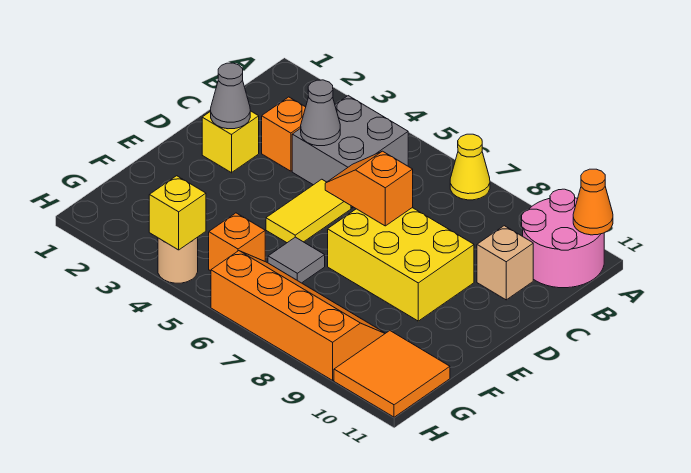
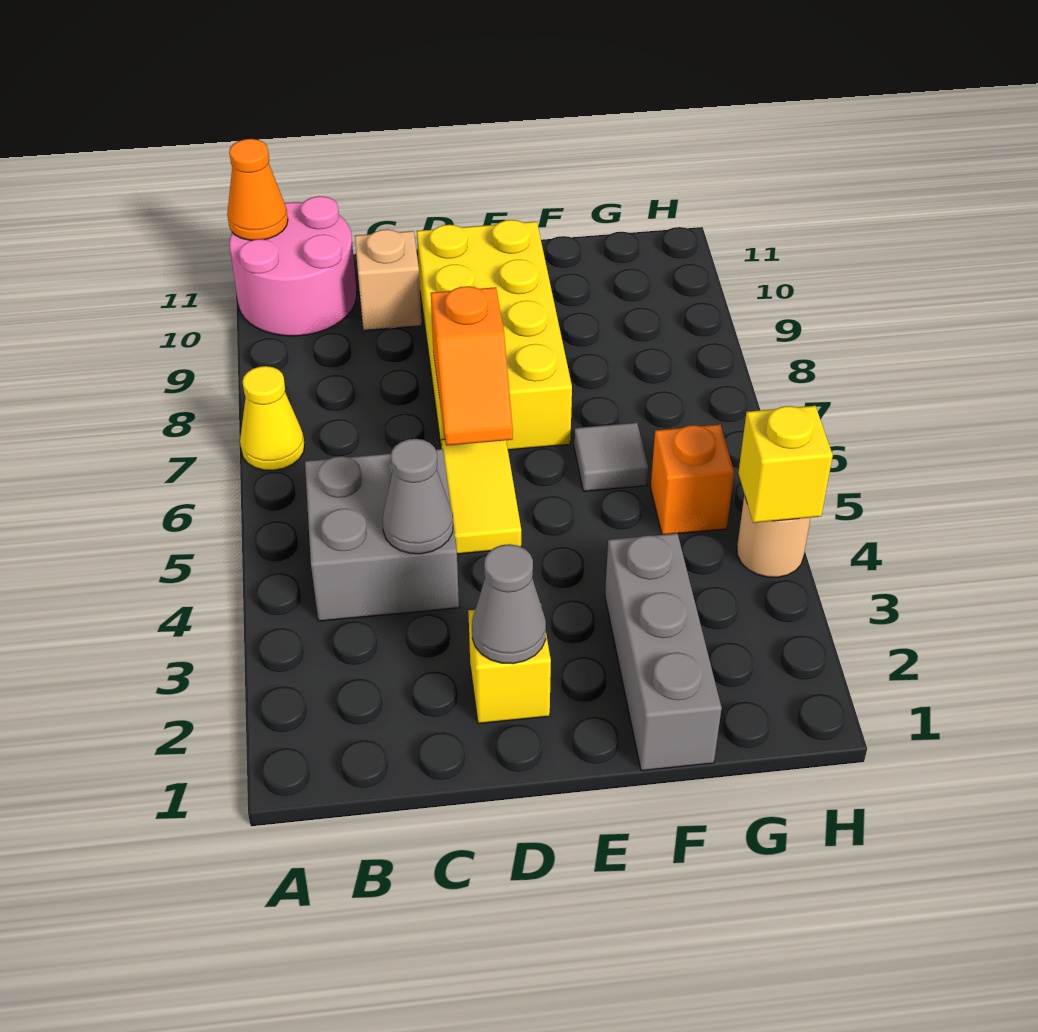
orange brick C3 level 1 -> none
yellow tile D5:E5 level 1 -> yellow tile D5:D6 level 1
yellow brick D7:E9 level 1 -> yellow brick D7:E10 level 1
none -> grey brick F1:F3 level 1
orange slope G6:H9 level 1 top H -> none
orange tile G10:H11 level 1 -> none

